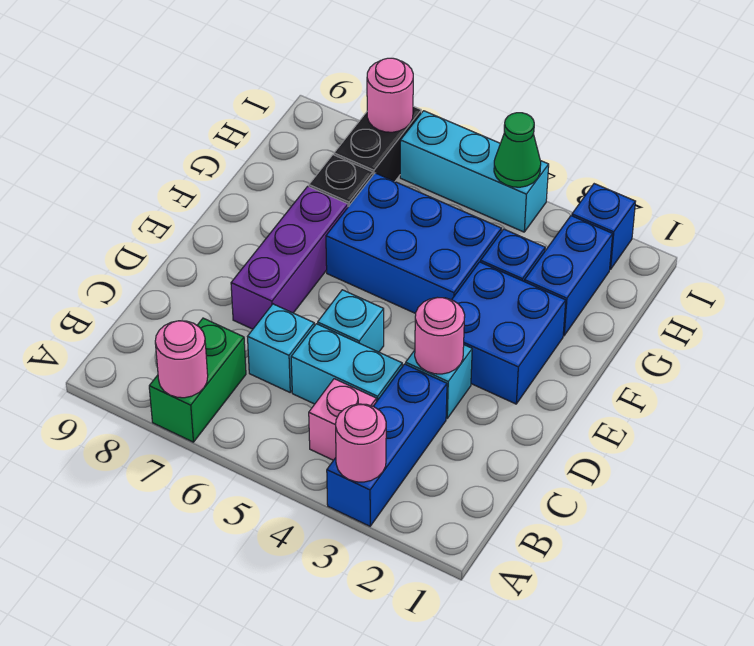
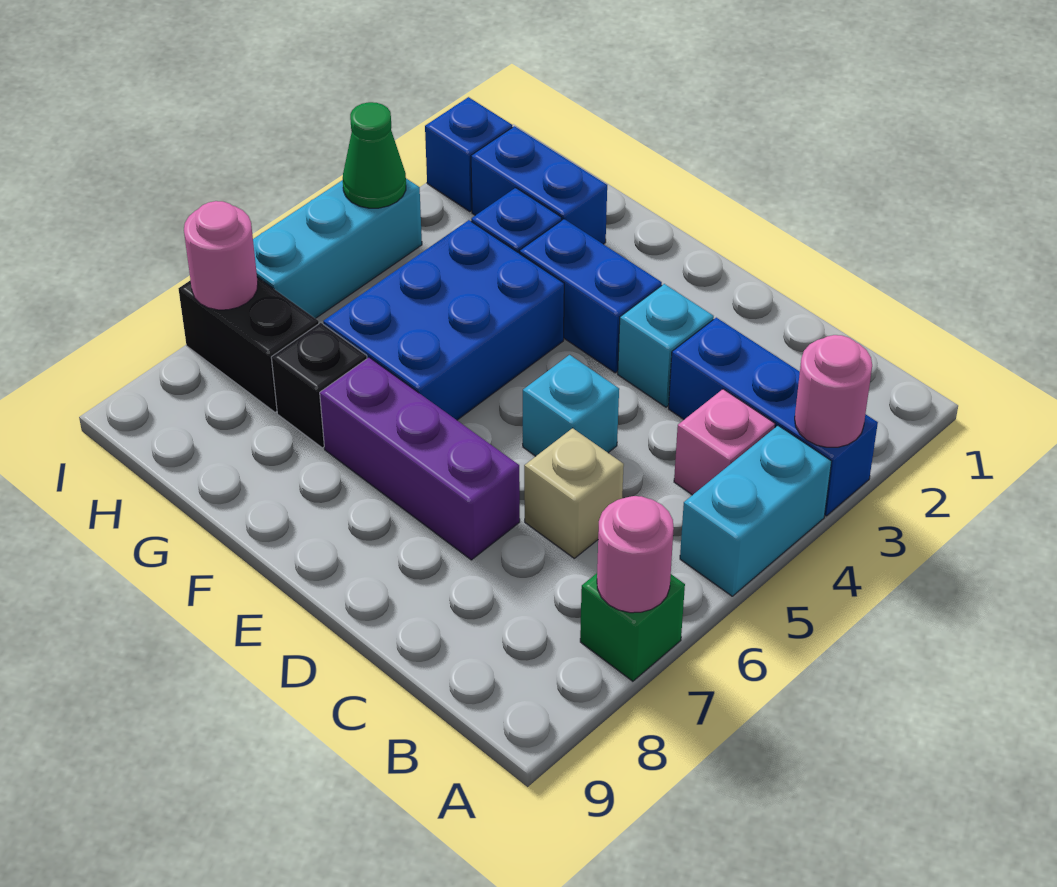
green brick A7:B7 level 1 -> green brick A7 level 1
cyan brick C4:C5 level 1 -> cyan brick A4:A5 level 1
cyan brick C6 level 1 -> tan brick C6 level 1
pink round brick D3 level 2 -> none
blue brick E2:F3 level 1 -> blue brick E3:F3 level 1

